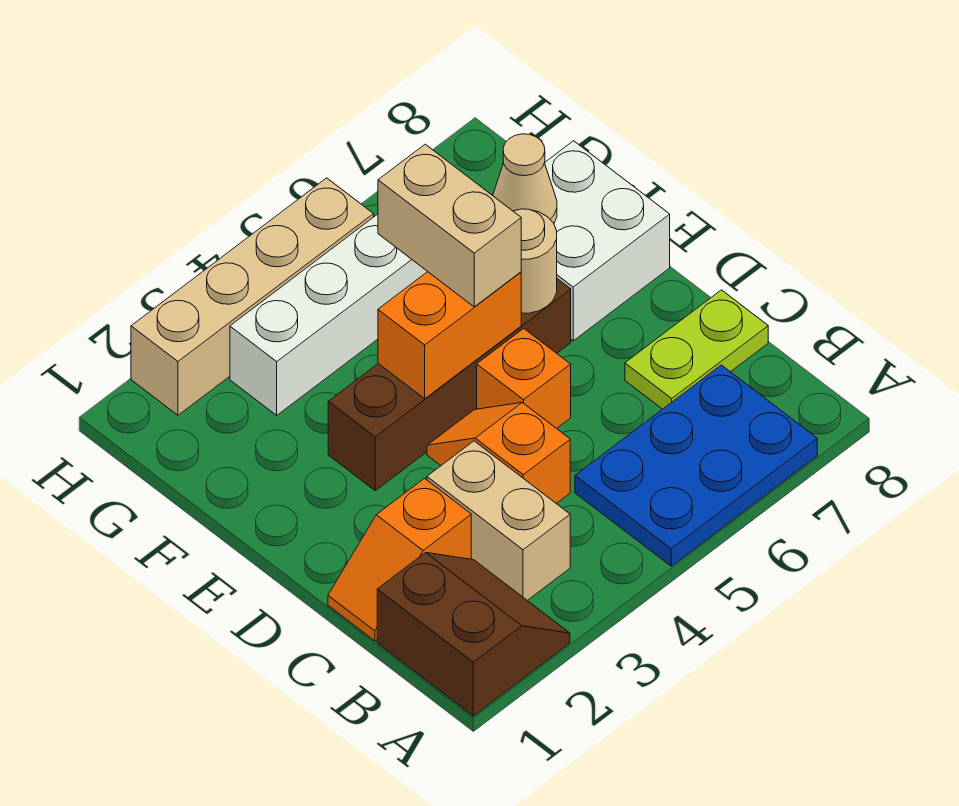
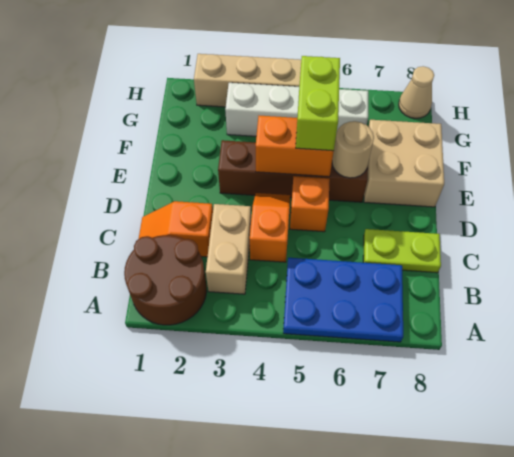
brown slope A1:B2 level 1 top 1 -> brown round brick A1:B2 level 1
tan brick E5:F5 level 3 -> lime brick E5:F5 level 3
white brick E7:F8 level 1 -> tan brick E7:F8 level 1
tan cone F7 level 2 -> tan cone H8 level 1

